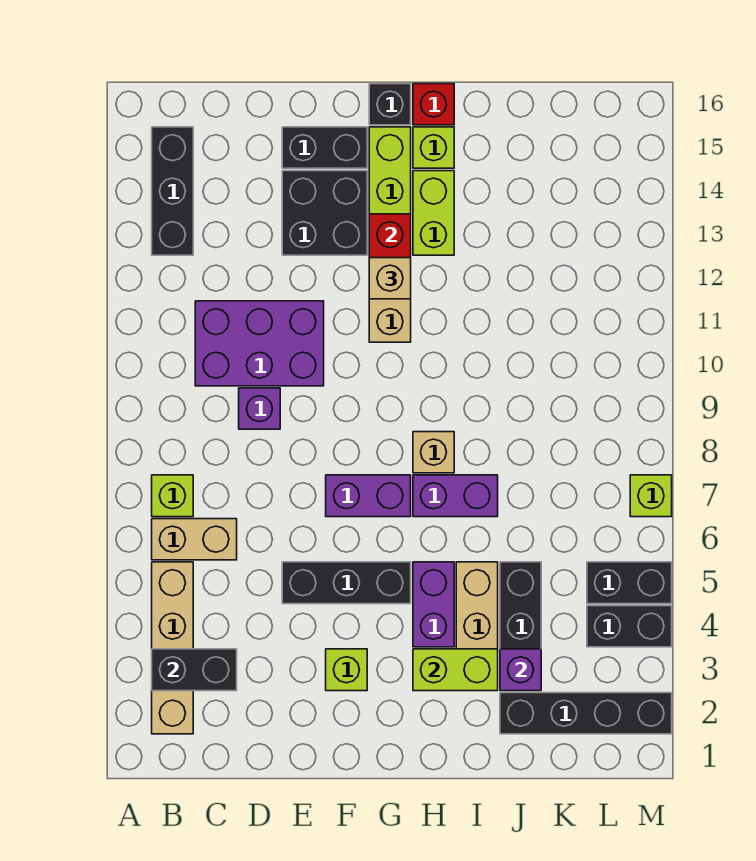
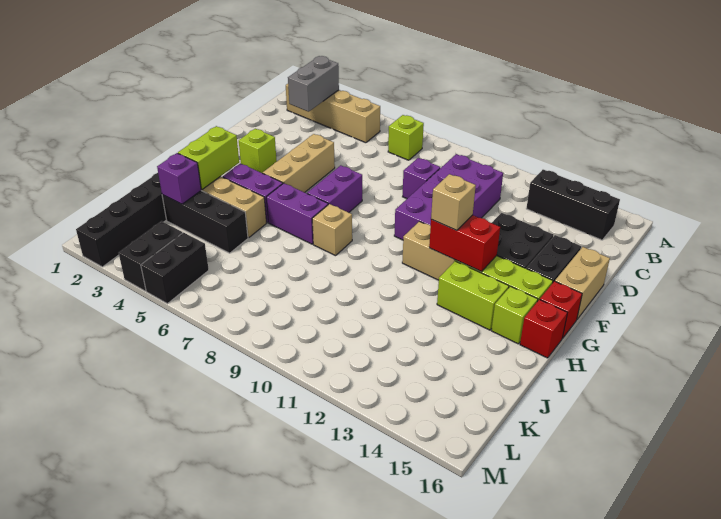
black brick B3:C3 level 2 -> grey brick B3:C3 level 2
tan brick B6:C6 level 1 -> tan brick E16:F16 level 1
purple brick C10:E11 level 1 -> purple brick C10:F11 level 1
black brick E5:G5 level 1 -> tan brick E5:G5 level 1
black brick G16 level 1 -> red brick G16 level 1
purple brick H7:I7 level 1 -> purple brick H6:H7 level 1
lime brick M7 level 1 -> none

